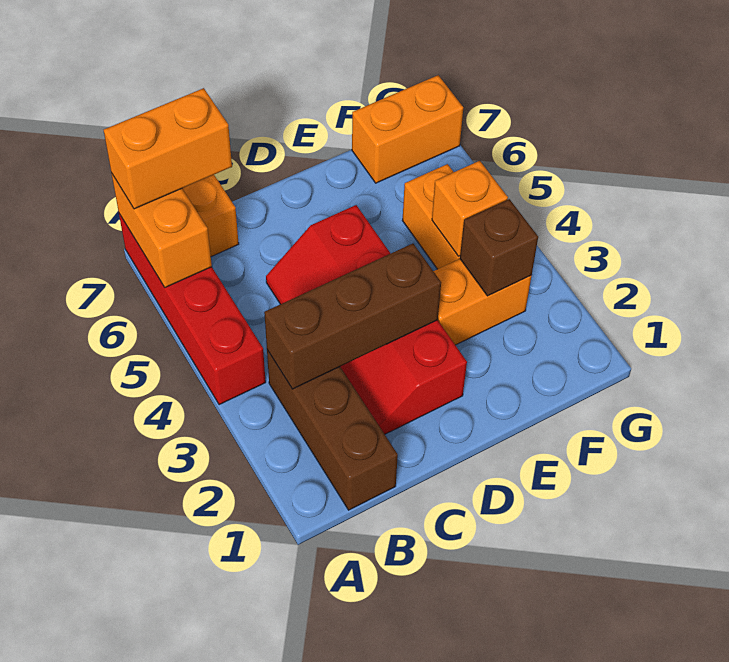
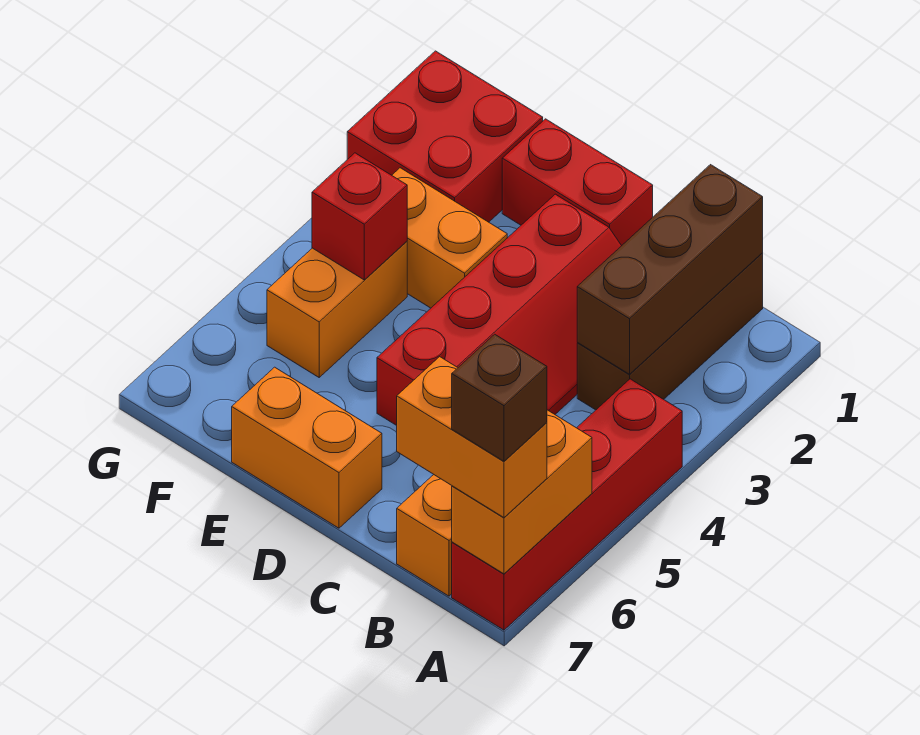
brown brick B3:D3 level 2 -> brown brick B1:B3 level 2
none -> red brick D1:E1 level 1
none -> red brick F1:G2 level 1
brown brick F3 level 2 -> brown brick A7 level 4
orange brick F4 level 2 -> red brick F4 level 2
orange brick F7:G7 level 1 -> orange brick D7:E7 level 1

